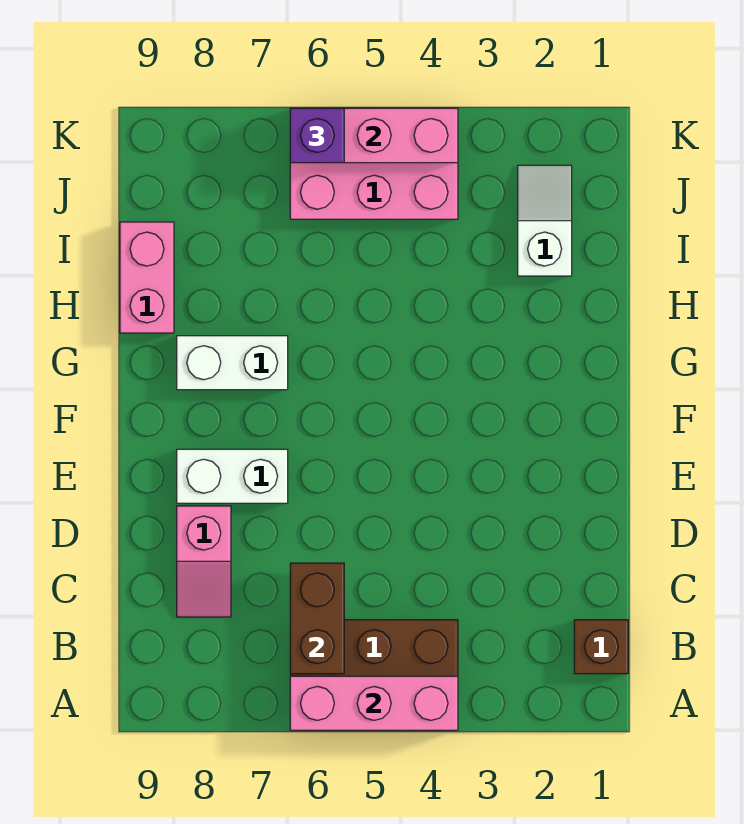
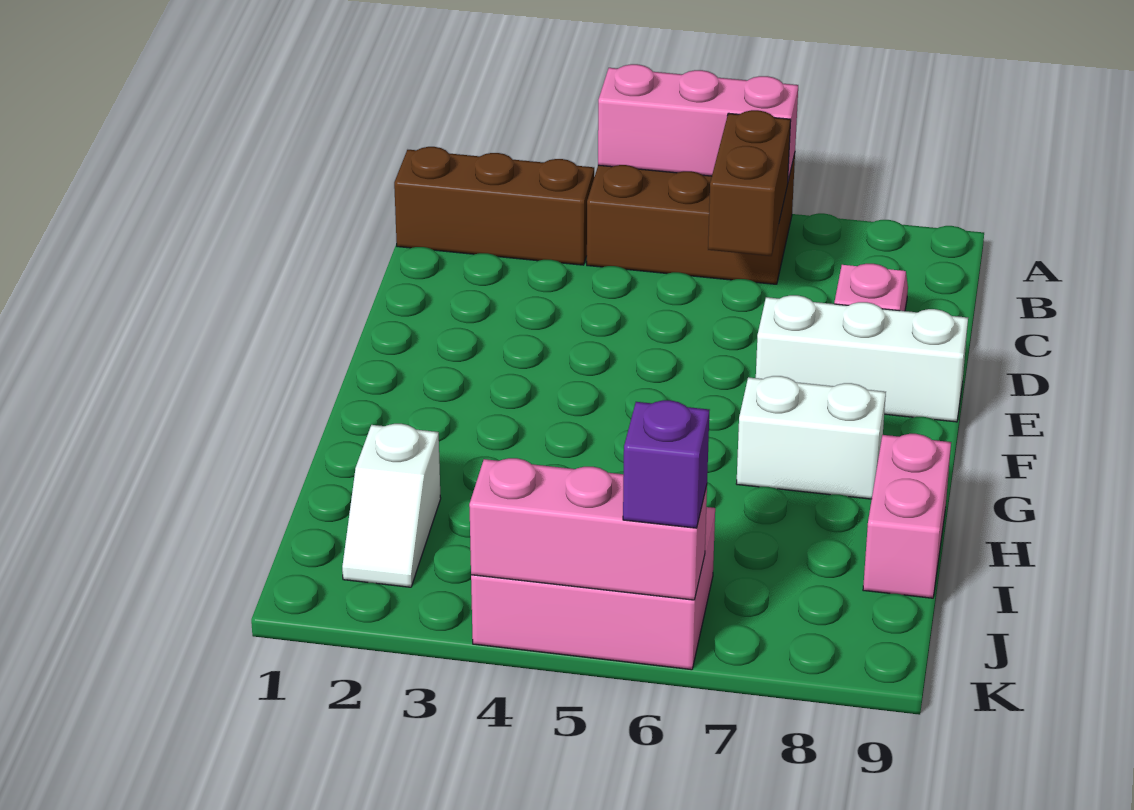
brown brick B1 level 1 -> brown brick B1:B3 level 1
white brick E7:E8 level 1 -> white brick E7:E9 level 1

